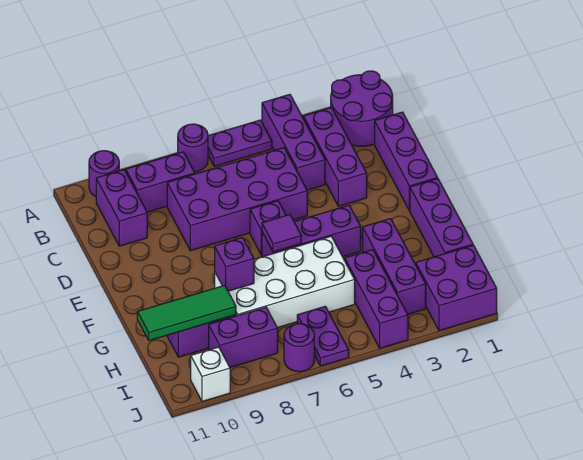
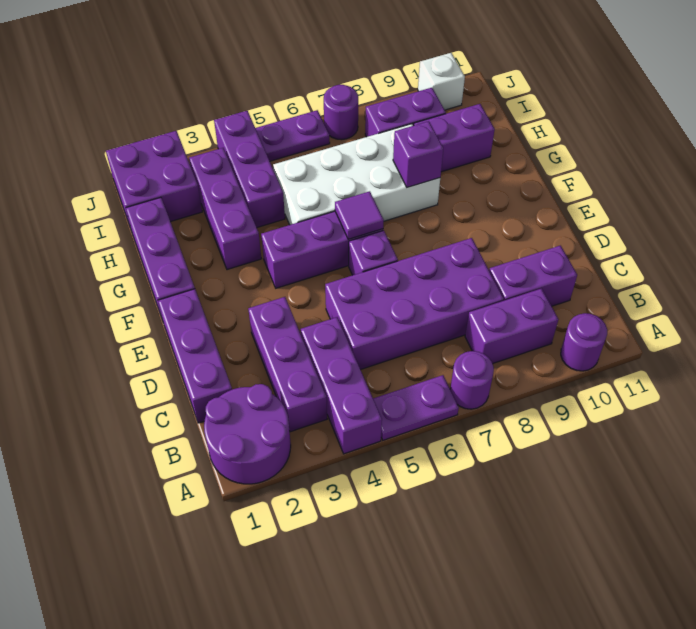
purple brick B10:C10 level 1 -> purple brick C9:C10 level 1
green tile H9:H11 level 2 -> none
purple plate I6:J6 level 1 -> purple plate J5:J6 level 1

